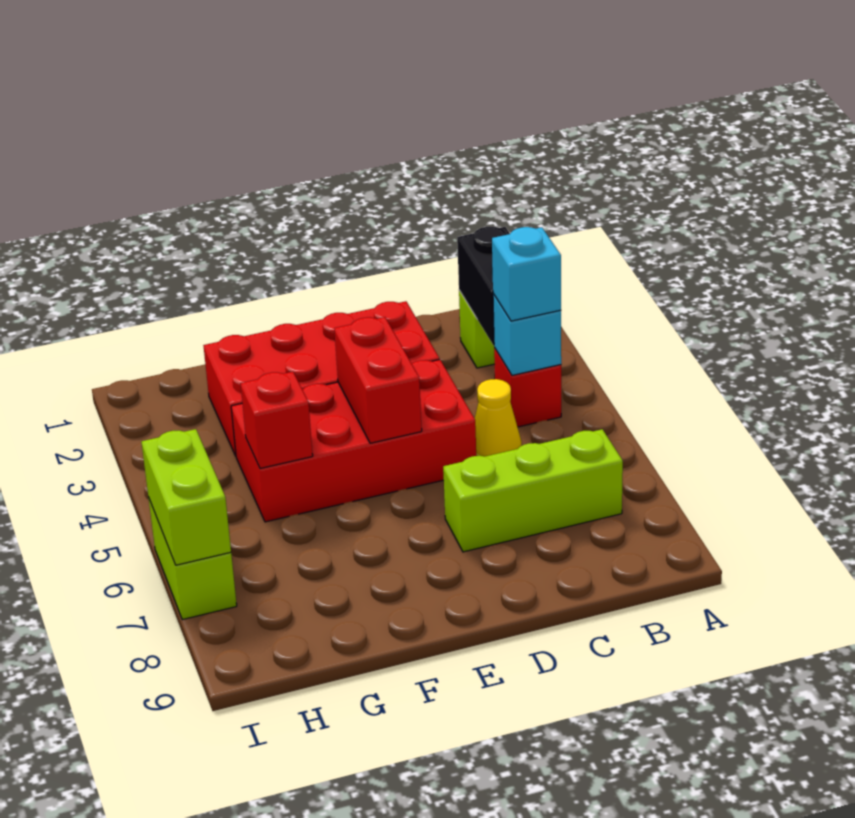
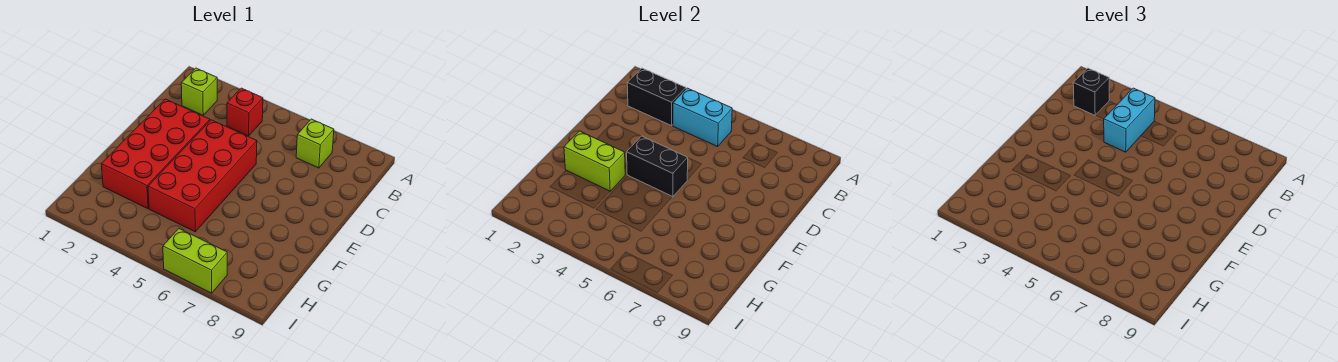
none -> black brick B2 level 3
cyan brick B4 level 2 -> cyan brick B4:B5 level 2
cyan brick B4 level 3 -> cyan brick B4:C4 level 3
lime brick B7:D7 level 1 -> lime brick B7 level 1
yellow cone C5 level 1 -> none
red brick E4:E5 level 2 -> black brick E4:E5 level 2
red brick G5 level 2 -> none
lime brick I6:I7 level 2 -> lime brick F2:F3 level 2

